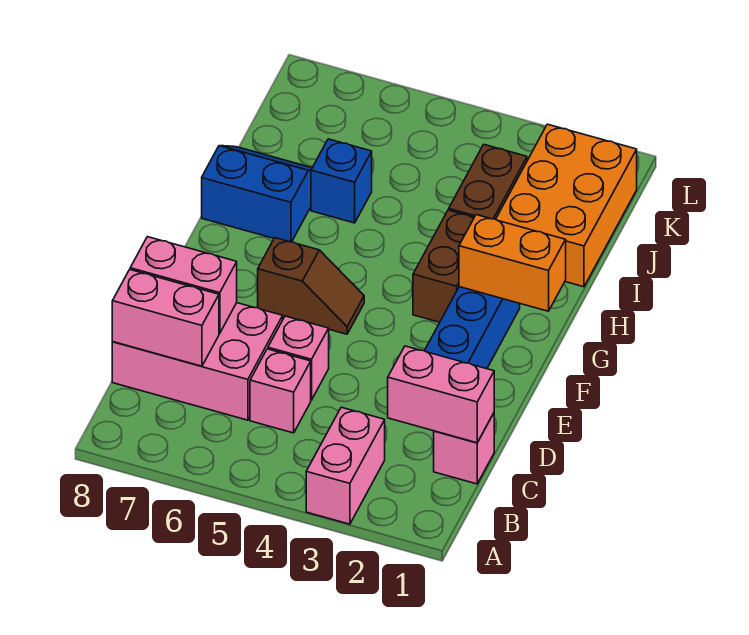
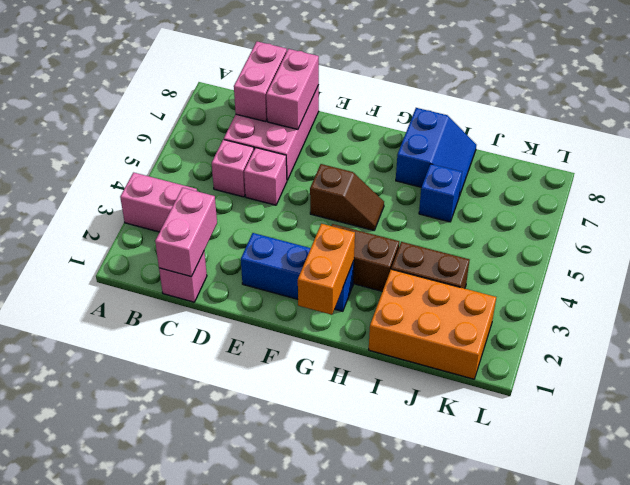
brown slope F5:F6 level 1 top 6 -> brown slope F5:G5 level 1 top F

